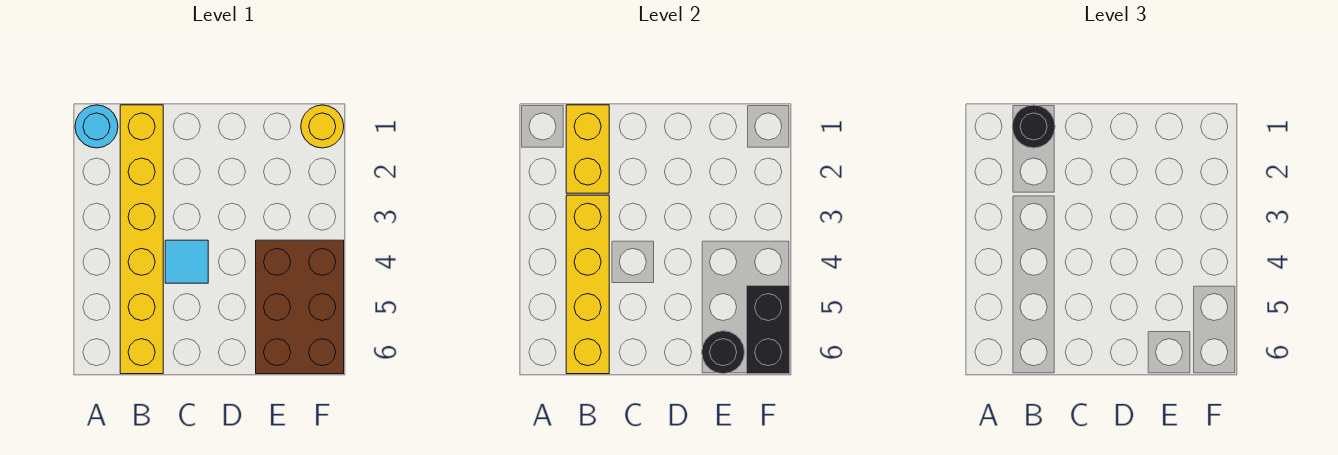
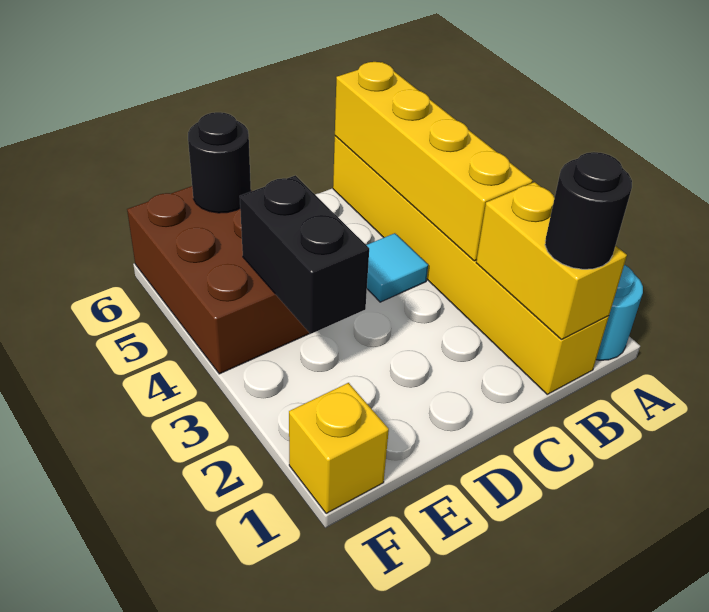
yellow round brick F1 level 1 -> yellow brick F1 level 1
black brick F5:F6 level 2 -> black brick E3:E4 level 2

